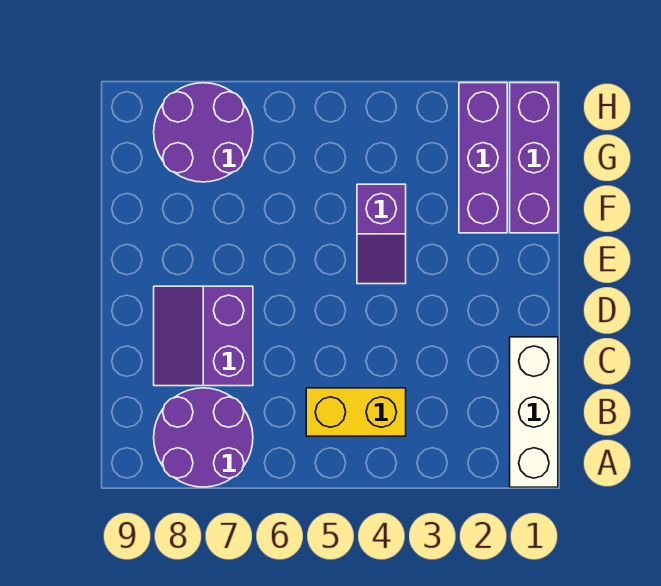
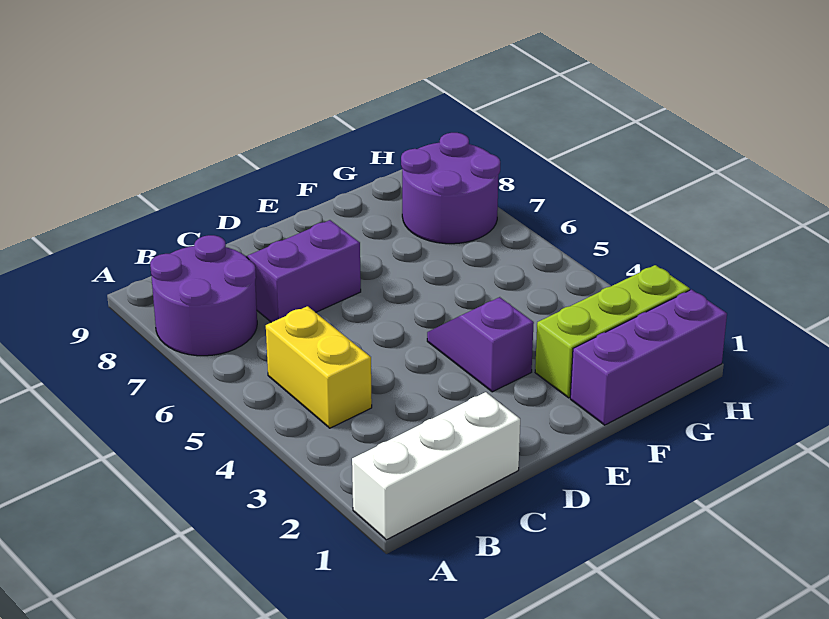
purple slope E4:F4 level 1 top F -> purple slope E3:E4 level 1 top 3
purple brick F2:H2 level 1 -> lime brick F2:H2 level 1

